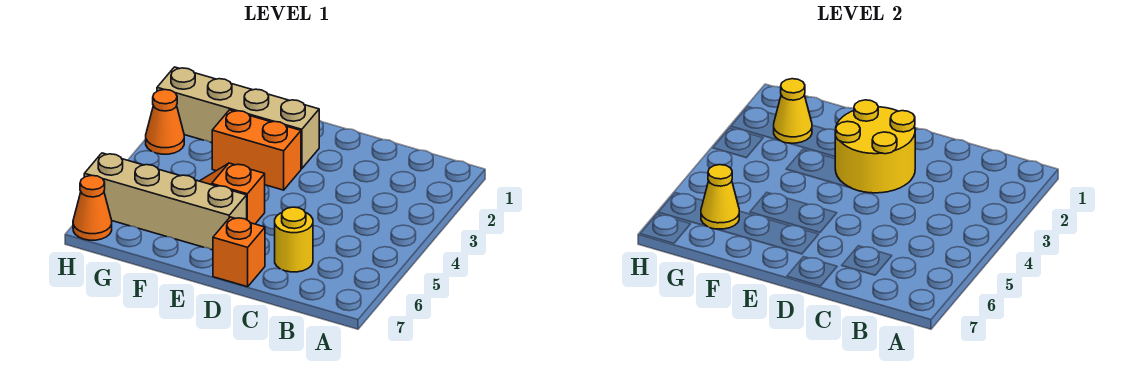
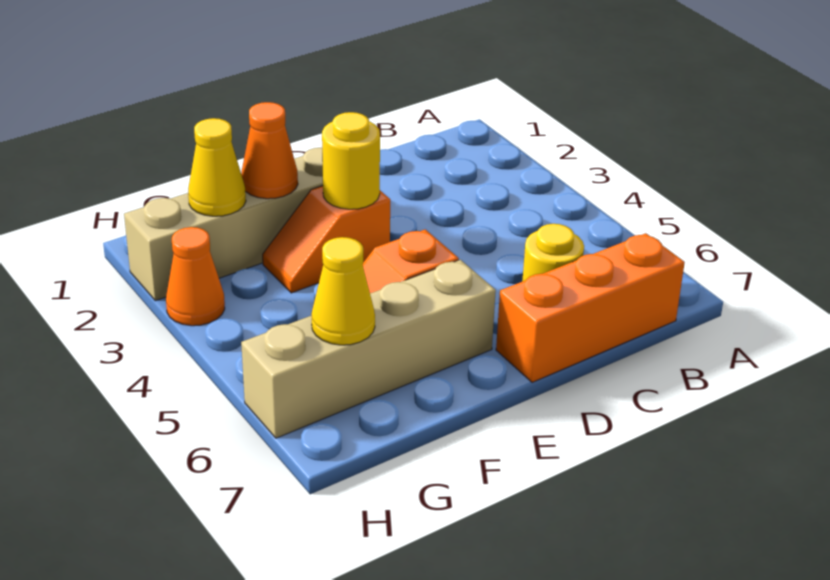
yellow round brick D2:E3 level 2 -> yellow round brick E3 level 2
orange brick D7 level 1 -> orange brick B7:D7 level 1
orange brick E3:F3 level 1 -> orange slope E3:F3 level 1 top E
orange cone H7 level 1 -> orange cone F2 level 2

